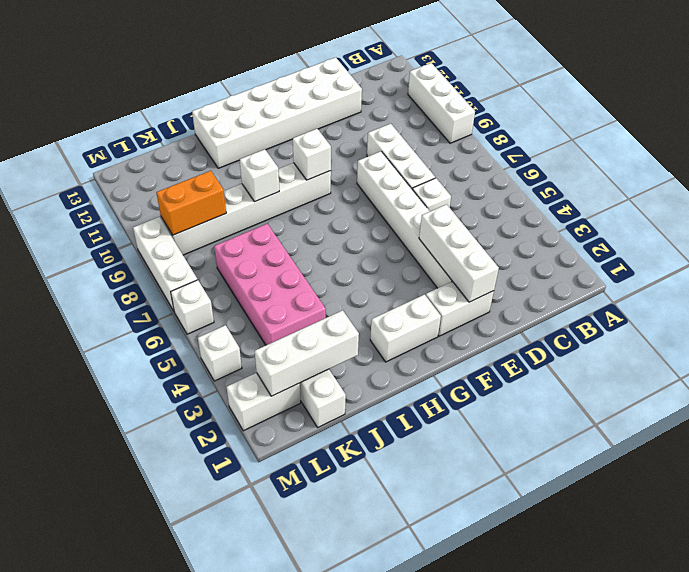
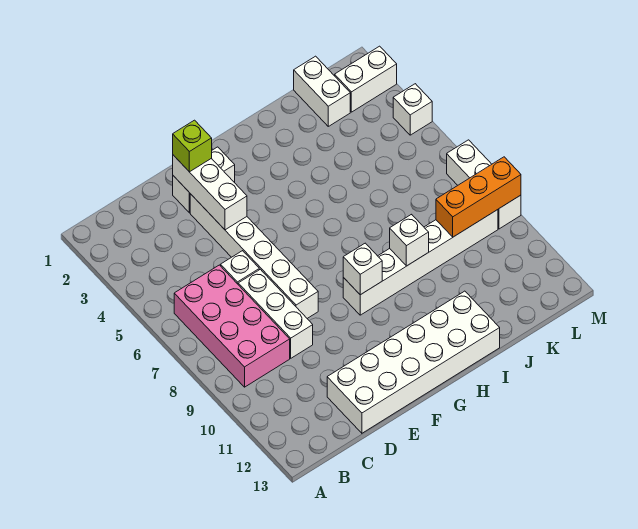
white brick A9:A11 level 1 -> none
none -> lime brick E2 level 3
white brick G2:H2 level 1 -> none
white brick J2:L2 level 2 -> none
pink brick J4:K7 level 1 -> pink brick B6:C9 level 1
orange brick K9:L9 level 2 -> orange brick K9:M9 level 2
white brick M6 level 1 -> none

